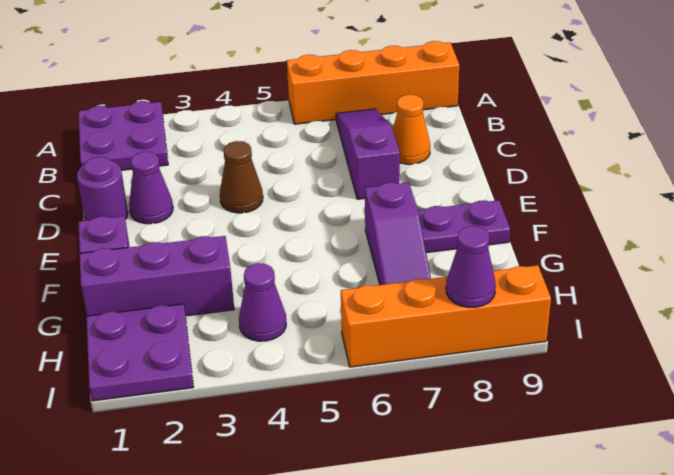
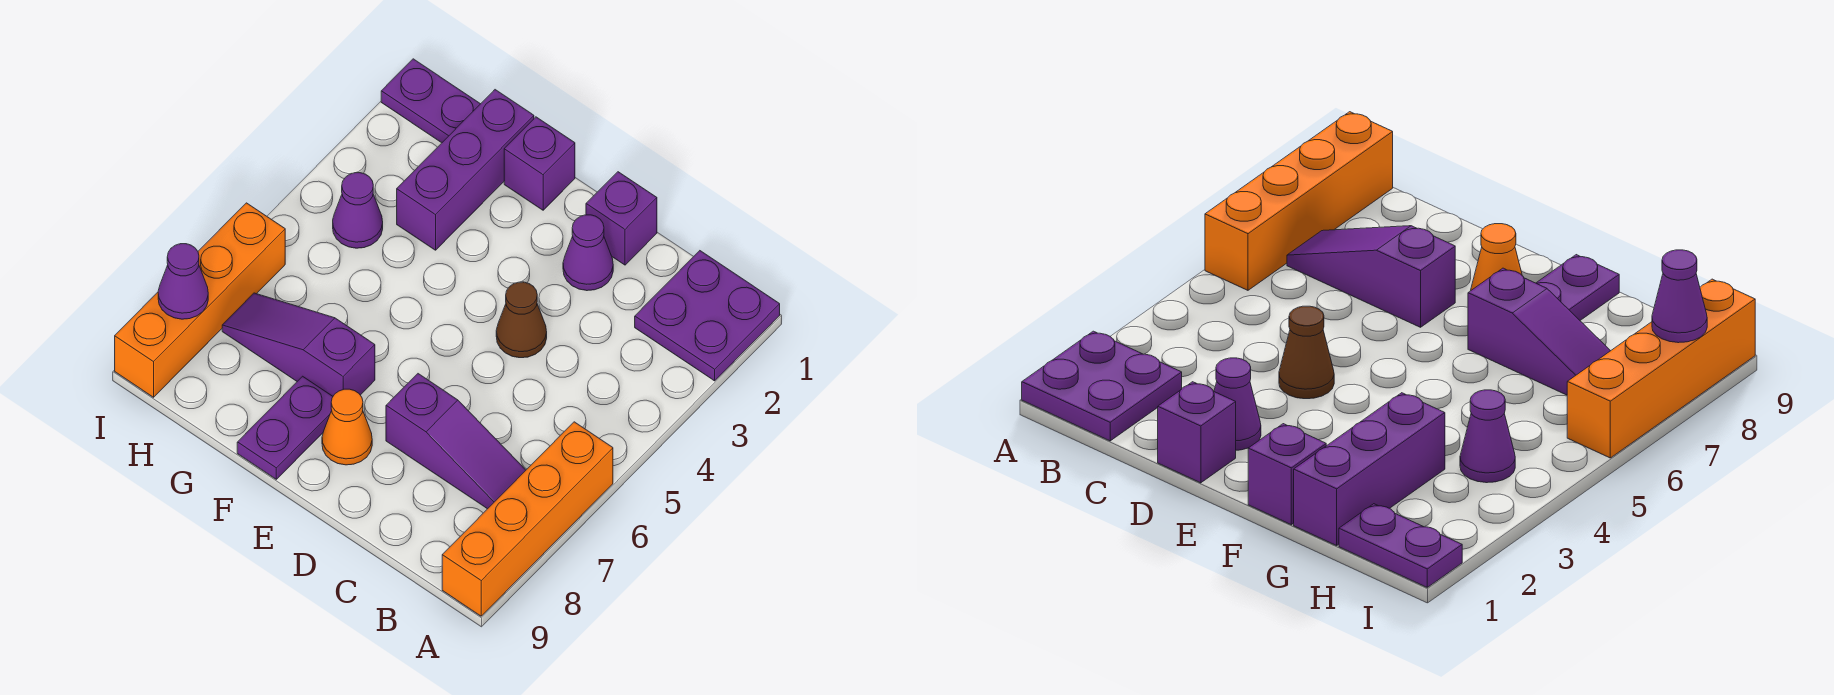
orange cone C8 level 1 -> orange cone E8 level 1
purple round brick D1 level 1 -> purple brick D1 level 1
purple plate H1:I2 level 1 -> purple plate H1:I1 level 1

